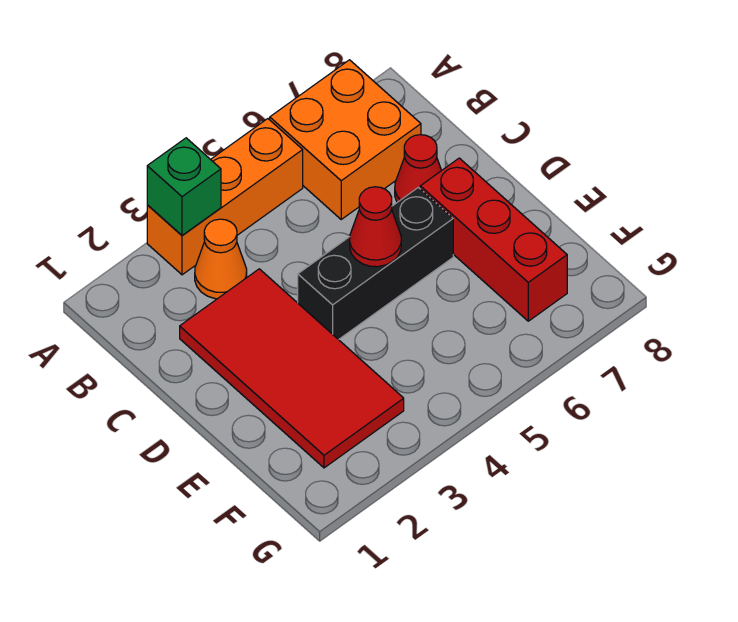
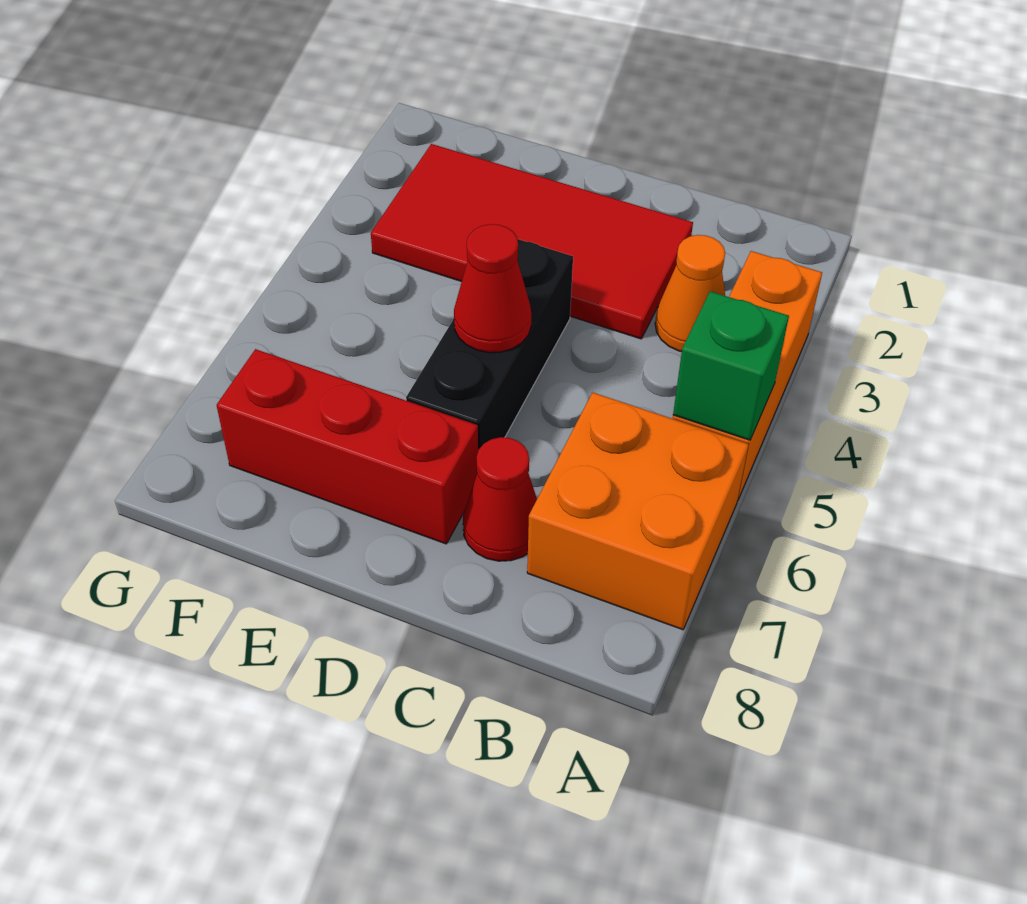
green brick A3 level 2 -> green brick A5 level 2

